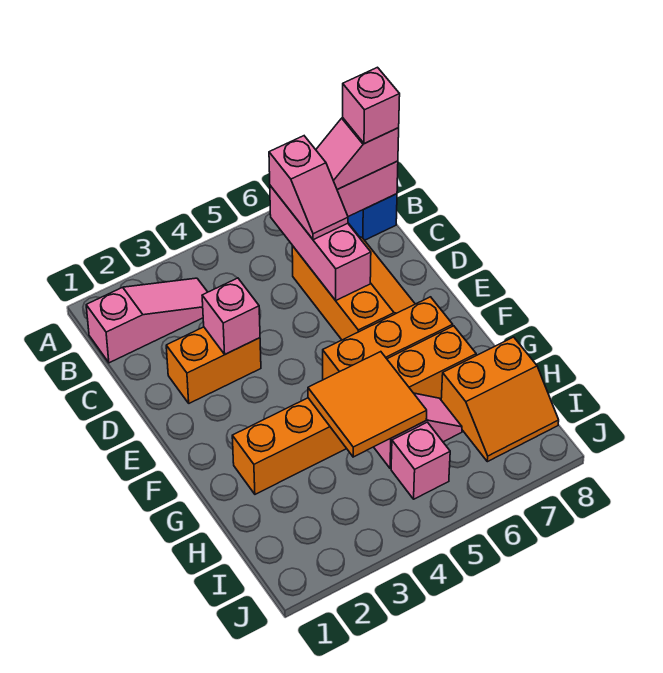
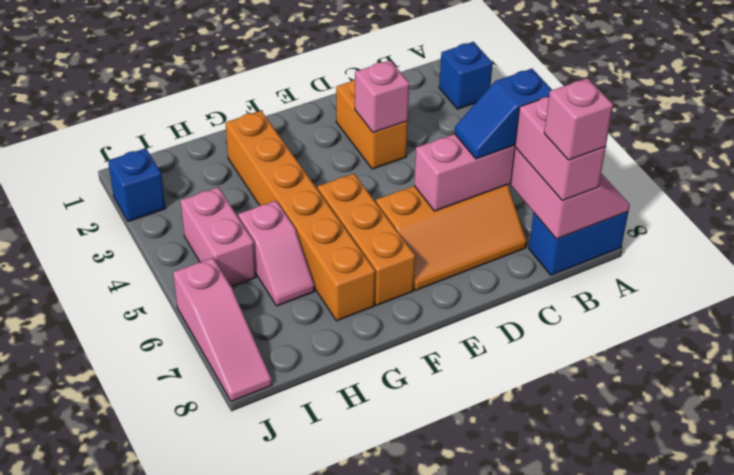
none -> blue brick A2 level 1
pink slope B1:B3 level 1 top 1 -> pink slope J6:J8 level 1 top 6
pink slope B6:C6 level 3 top B -> blue slope B6:C6 level 3 top B
pink slope B7:B8 level 3 top 8 -> pink brick B7:B8 level 3
orange tile G4:H5 level 2 -> none
orange slope H7:I8 level 1 top H -> none
pink brick I5 level 1 -> pink brick I4:I5 level 1
none -> blue brick J2 level 1

